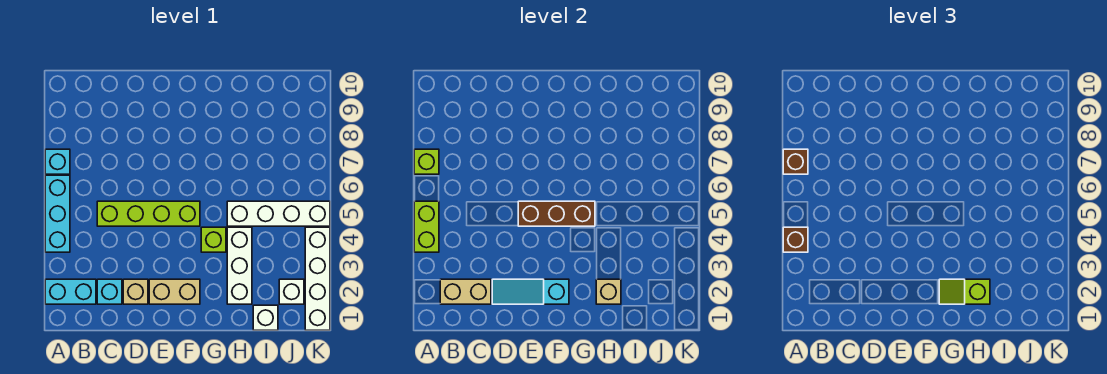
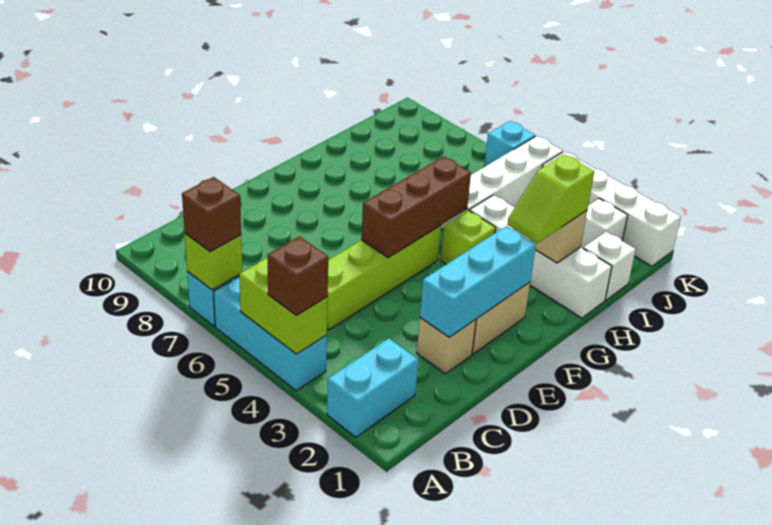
tan brick B2:C2 level 2 -> none
cyan brick C2 level 1 -> cyan brick K6 level 1
cyan slope D2:F2 level 2 top F -> cyan brick D2:F2 level 2
white brick H2:H4 level 1 -> white brick H1:H4 level 1

